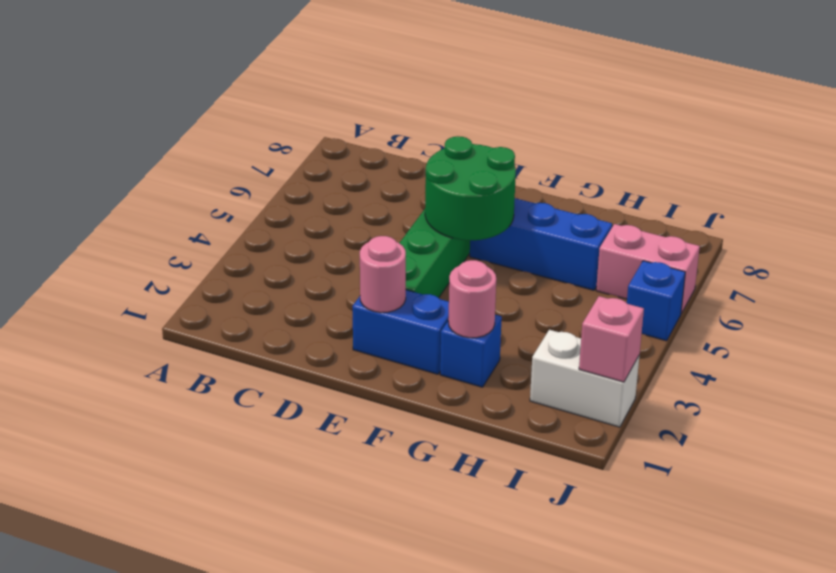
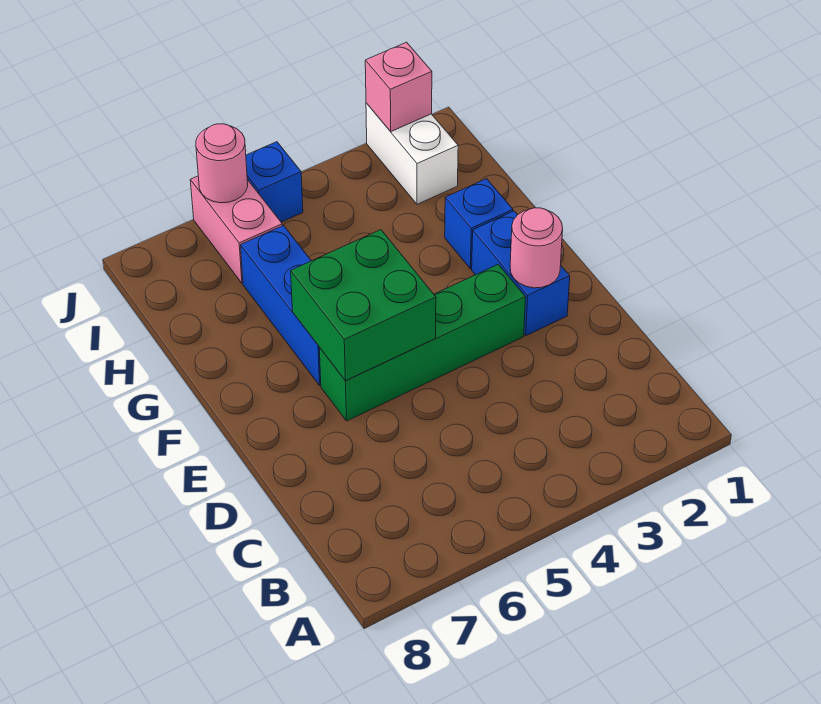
green round brick E5:F6 level 2 -> green brick E5:F6 level 2
pink round brick G2 level 2 -> pink round brick J6 level 2

